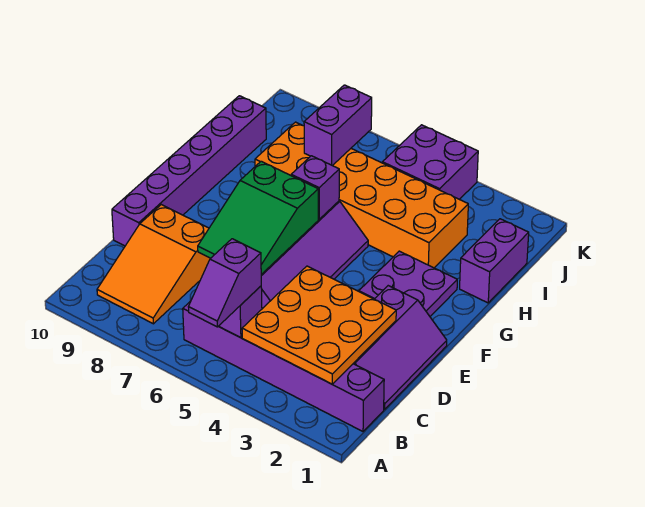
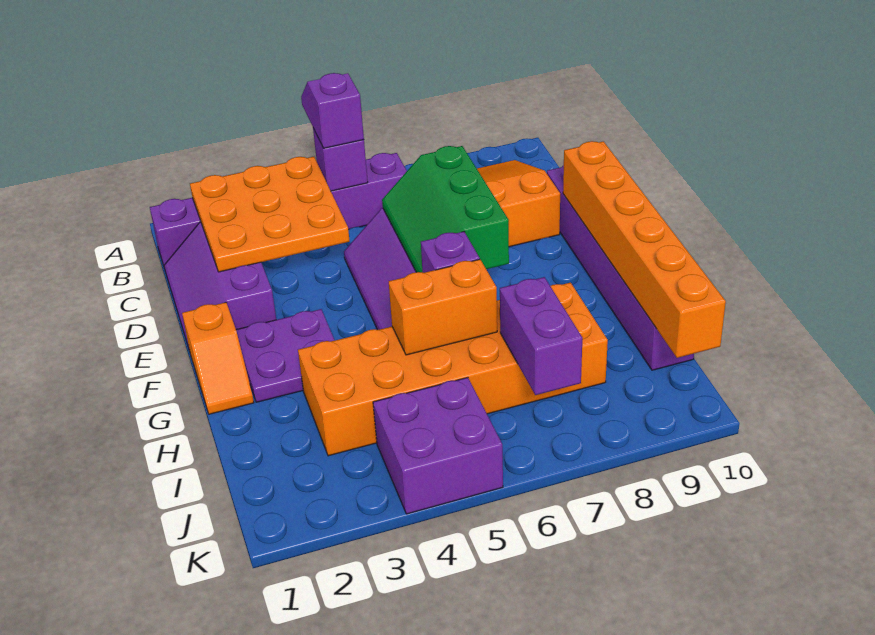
green slope D6:F7 level 2 top F -> green slope D6:F7 level 2 top 7
none -> orange brick E10:J10 level 2
none -> orange slope F1:G1 level 1 top F
purple brick H1:I1 level 1 -> none
none -> orange brick H5:H6 level 2

